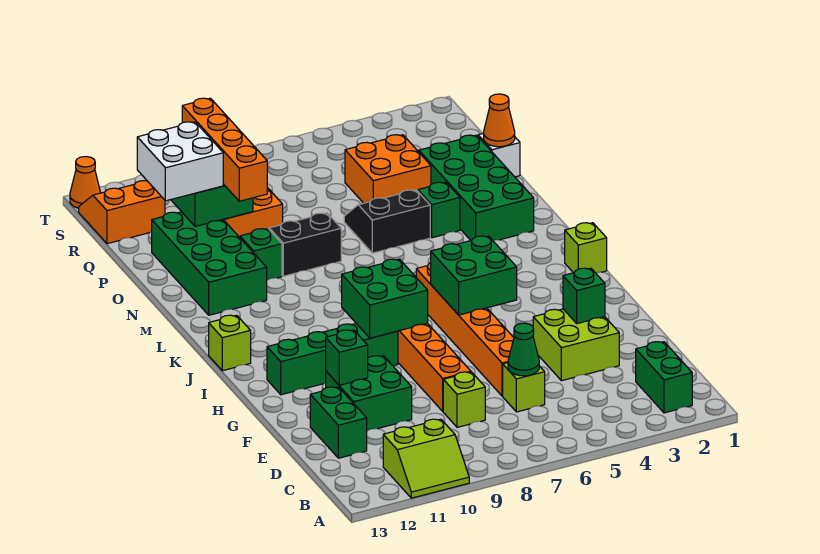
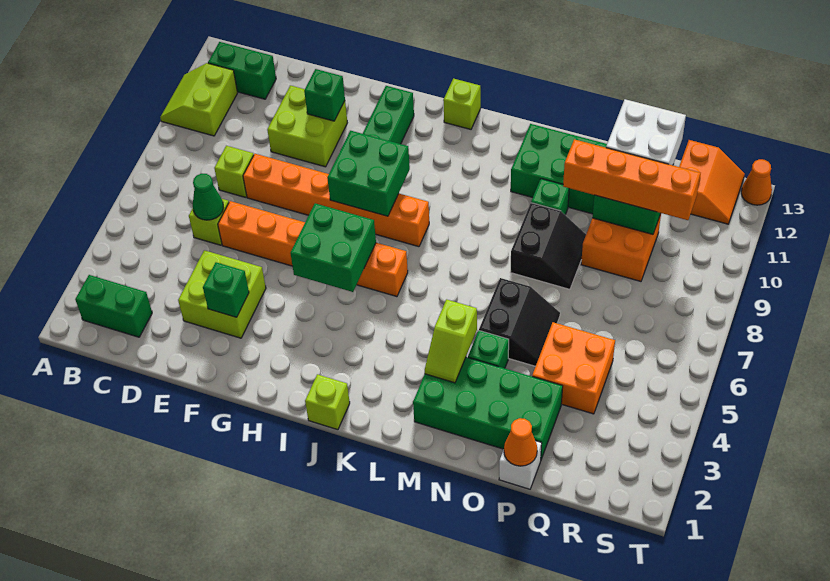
green brick D12:E12 level 1 -> green brick B12:C12 level 1
green brick E10:F11 level 1 -> lime brick E10:F11 level 1
none -> lime slope M3:M4 level 2 top 4

